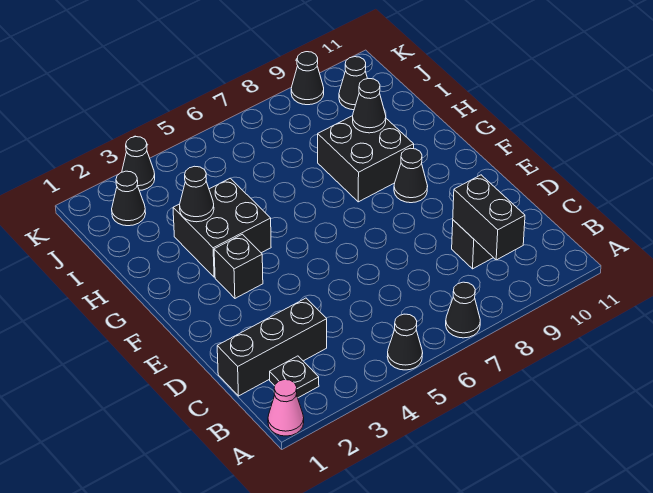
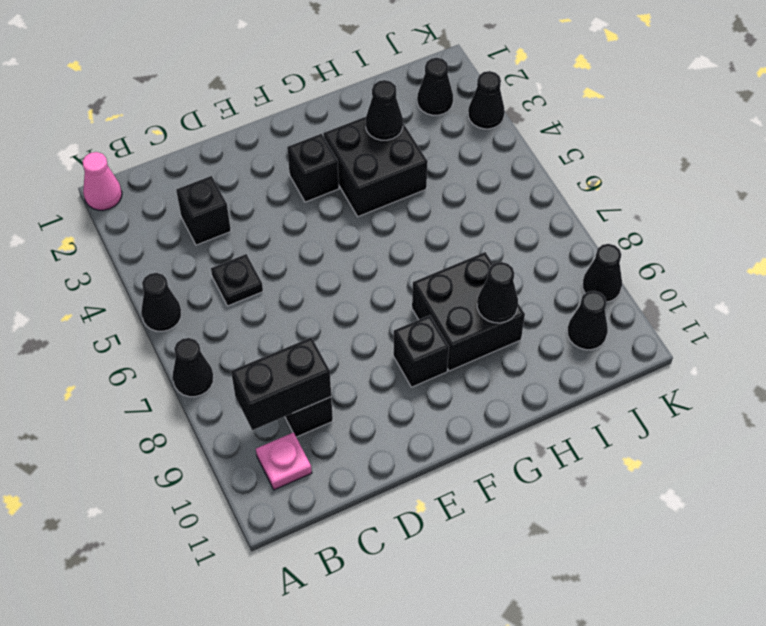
black plate B2 level 1 -> black plate C5 level 1
none -> pink plate B10 level 1
black brick C1:C3 level 1 -> black brick C3 level 1
black cone F9 level 1 -> black brick F9 level 1

